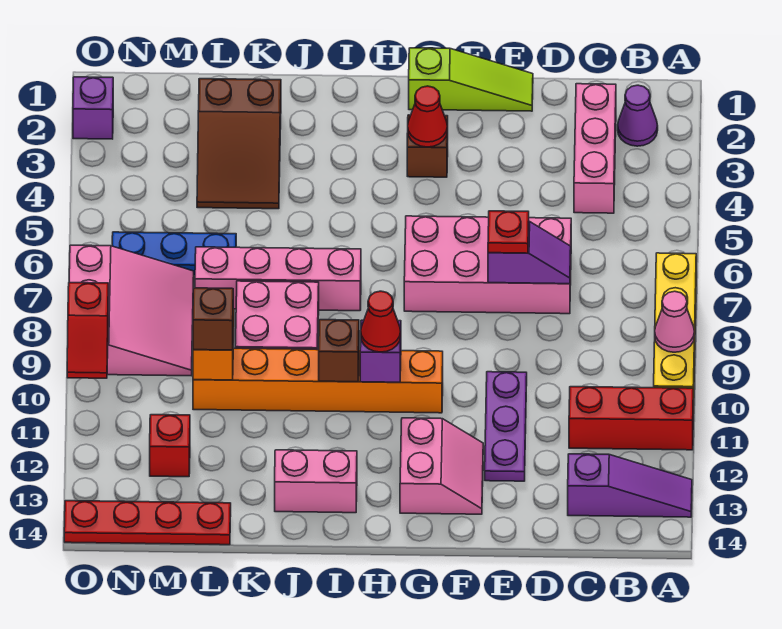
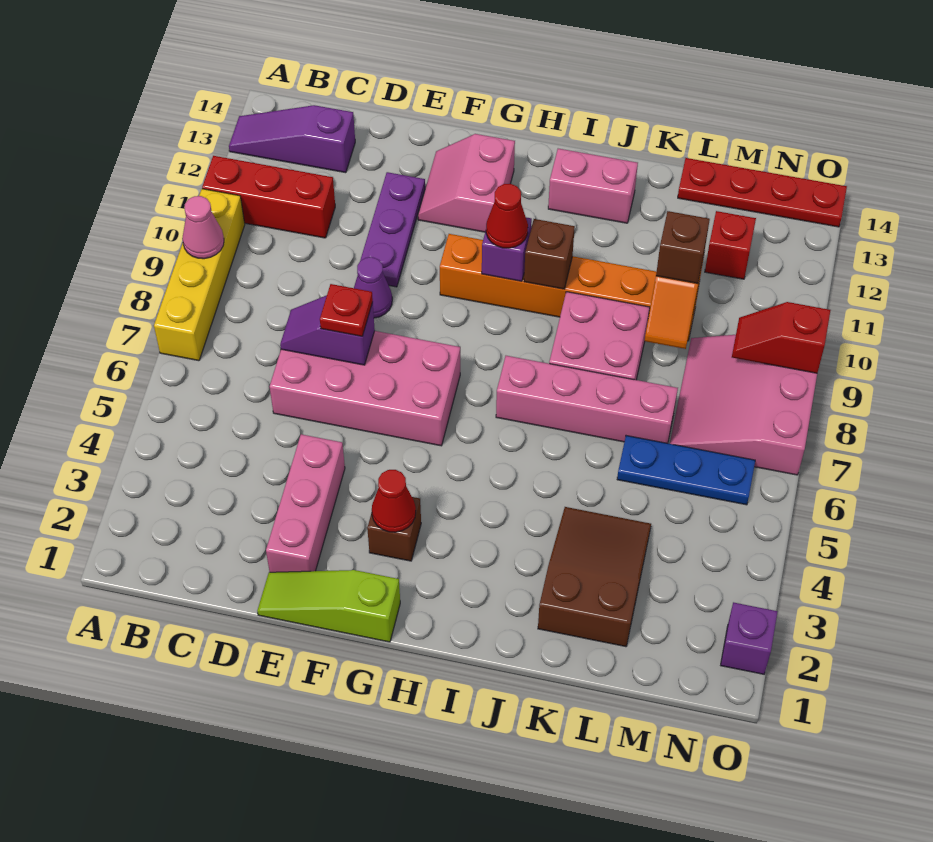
purple cone B2 level 1 -> purple cone E9 level 1
pink brick C2:C4 level 1 -> pink brick E2:E4 level 1
red slope O9:O10 level 2 top 9 -> red slope N9:O9 level 2 top O

